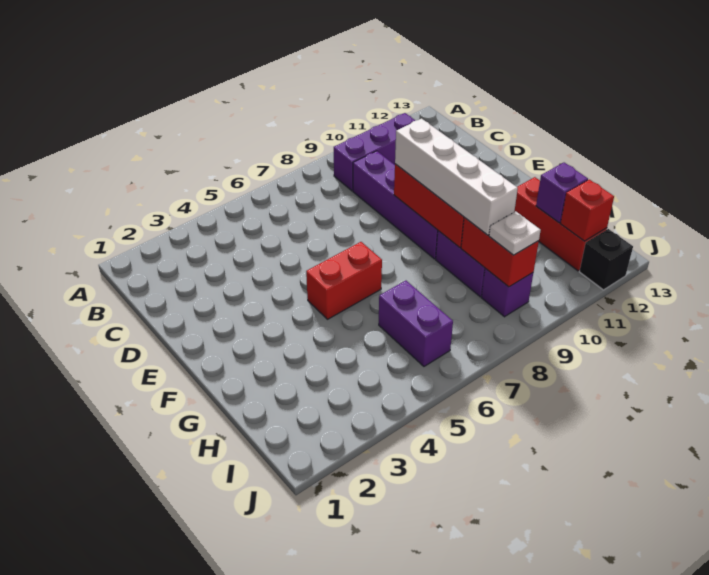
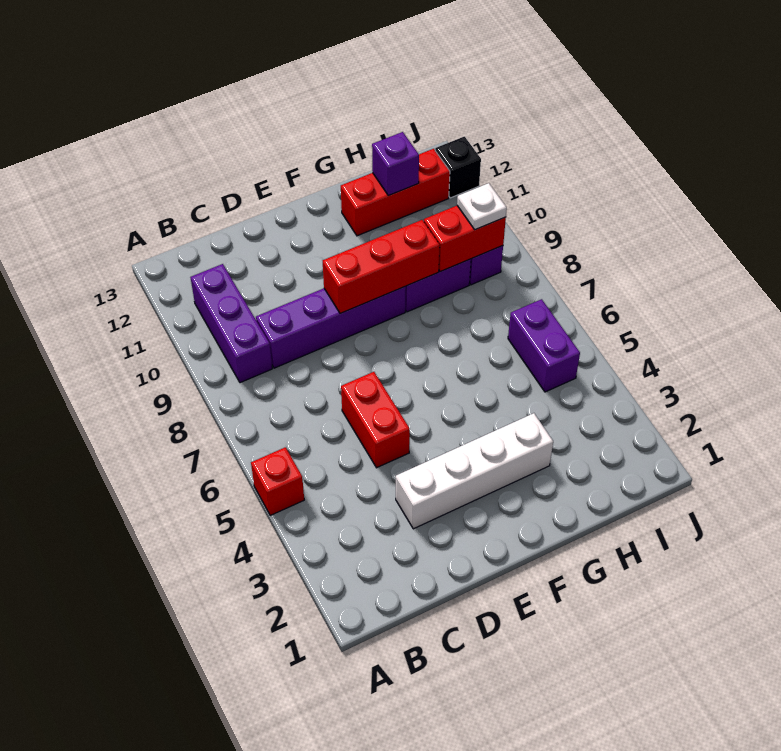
white brick E9:H9 level 3 -> white brick D3:G3 level 1
red brick F5:F6 level 1 -> red brick D5:D6 level 1
purple brick H6:I6 level 1 -> purple brick I5:I6 level 1
red brick I12 level 2 -> red brick A5 level 1

